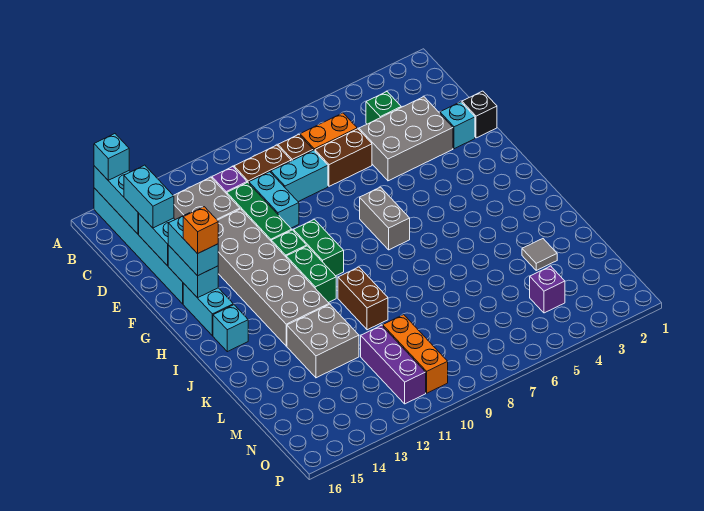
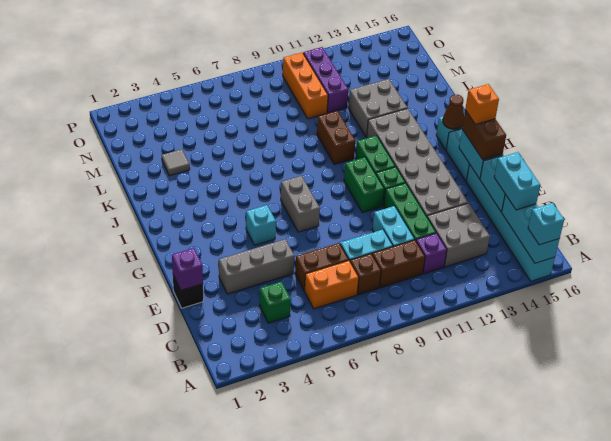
grey brick D3:E5 level 1 -> grey brick E3:E5 level 1
cyan brick E2 level 1 -> cyan brick G5 level 1
cyan brick F15:G15 level 3 -> brown brick F15:G15 level 3
none -> brown cone I15 level 2
purple brick N4 level 1 -> purple brick E1 level 2

